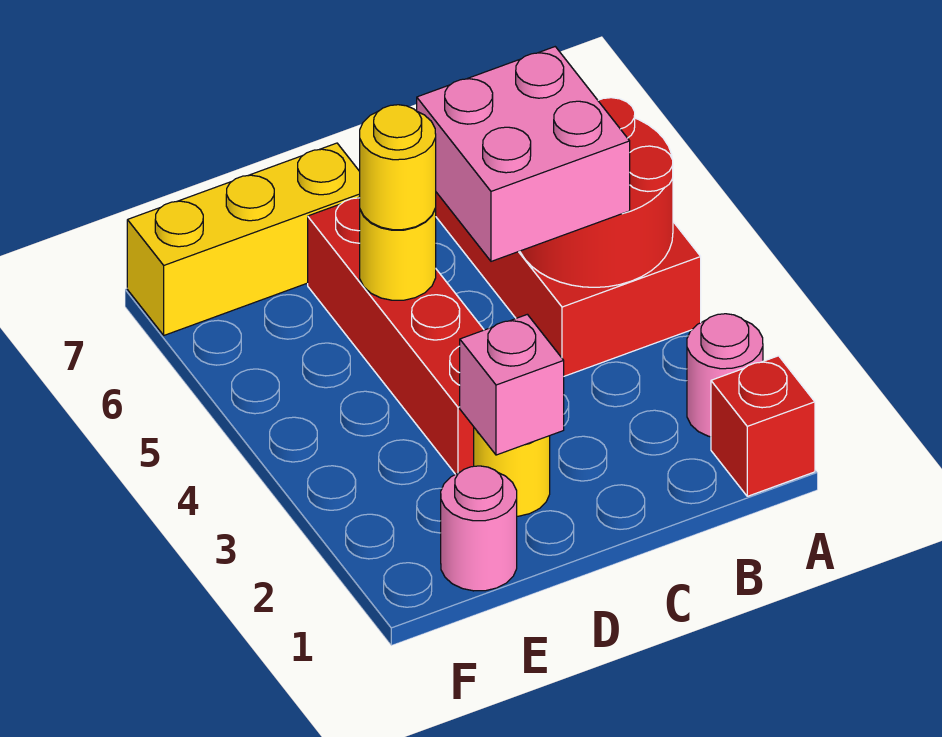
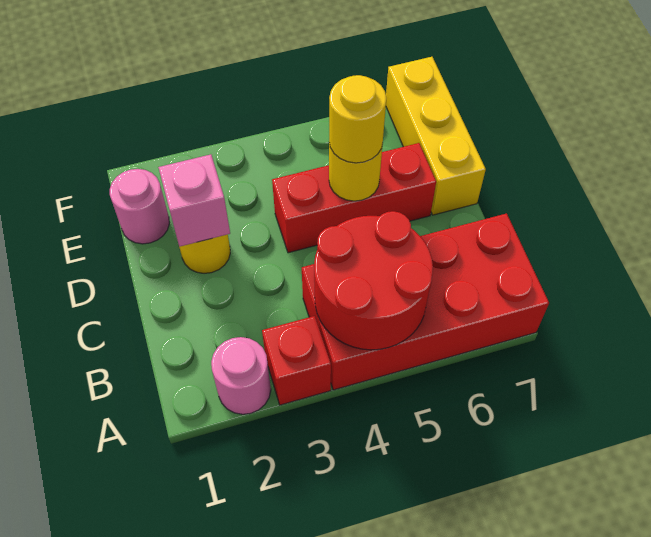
red brick A1 level 1 -> red brick A3 level 1
pink brick B4:C5 level 3 -> none
red brick D3:D6 level 1 -> red brick D4:D6 level 1

